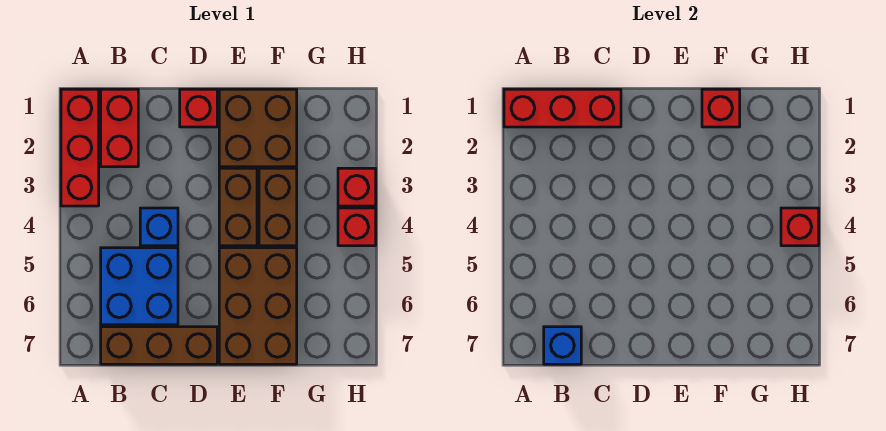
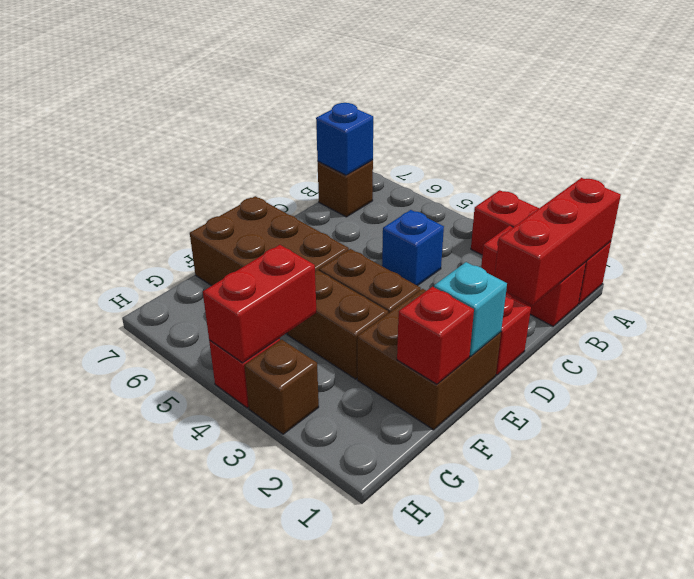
blue brick B5:C6 level 1 -> none
brown brick B7:D7 level 1 -> brown brick B7 level 1
none -> cyan brick E1 level 2
red brick H3 level 1 -> brown brick H3 level 1
red brick H4 level 2 -> red brick G4:H4 level 2

